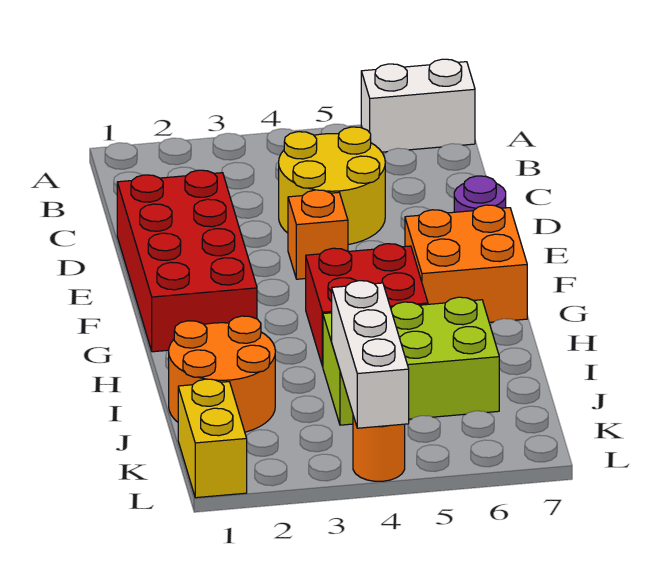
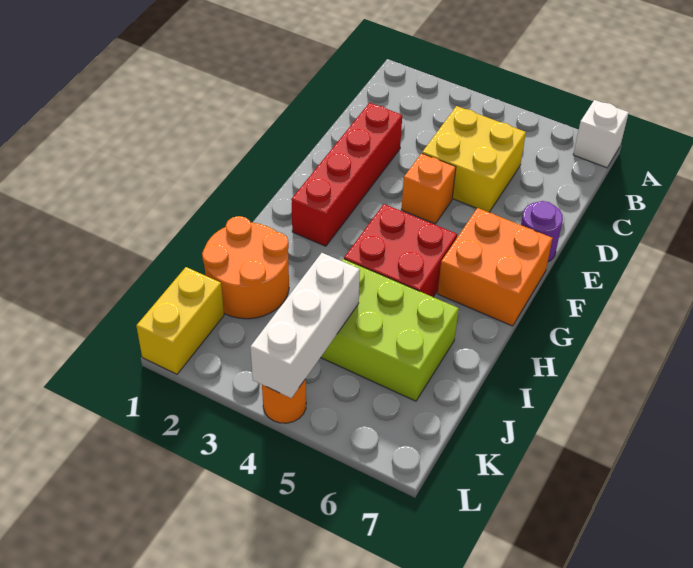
white brick A6:A7 level 1 -> white brick A7 level 1
yellow round brick C4:D5 level 1 -> yellow brick C4:D5 level 1
red brick D1:G2 level 1 -> red brick D2:G2 level 1

